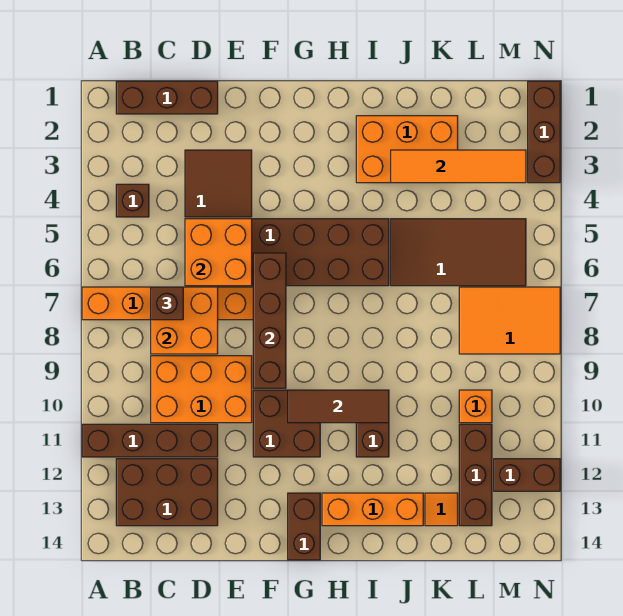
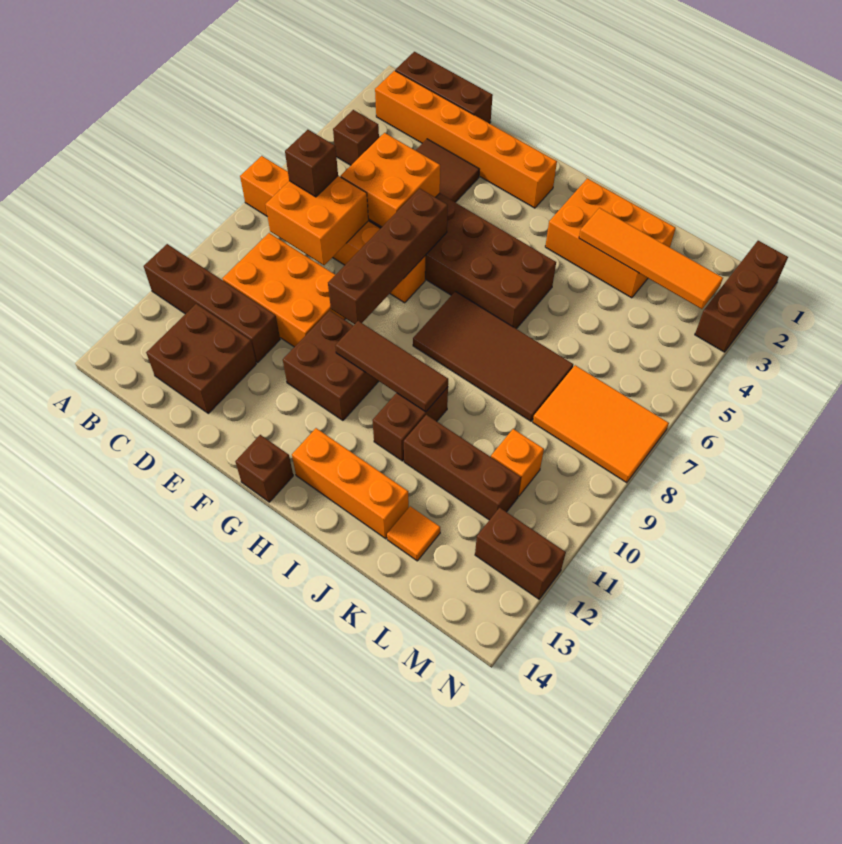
none -> orange brick B2:G2 level 1
brown brick B12:D13 level 1 -> brown brick C12:D13 level 1
brown brick G13:G14 level 1 -> brown brick G14 level 1
brown tile J5:M6 level 1 -> brown tile H7:K8 level 1
brown brick L11:L13 level 1 -> brown brick J11:L11 level 1

